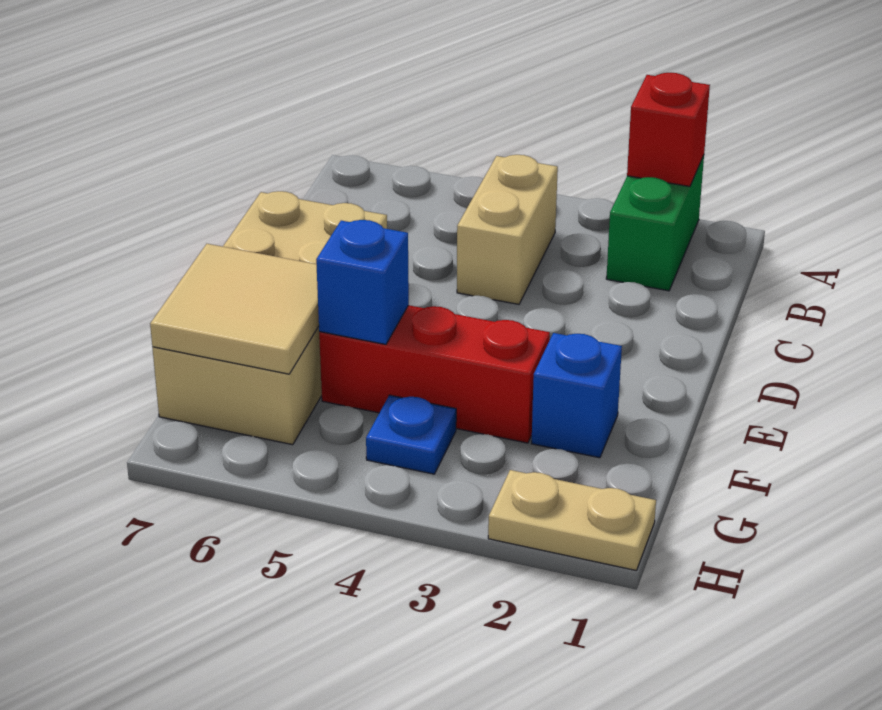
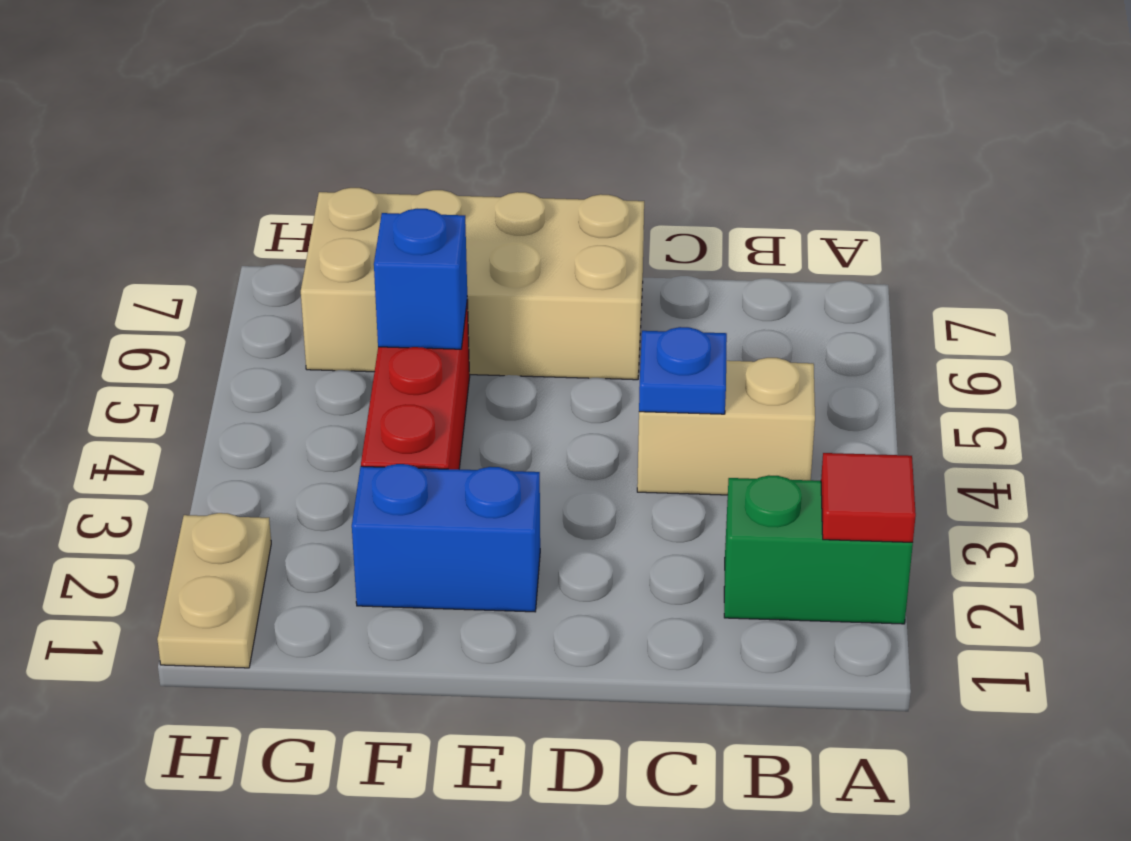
red brick A2 level 2 -> red tile A2 level 2
blue brick F2 level 1 -> blue brick E2:F2 level 1
tan tile F6:G7 level 2 -> none
blue plate G4 level 1 -> blue plate C4 level 2

